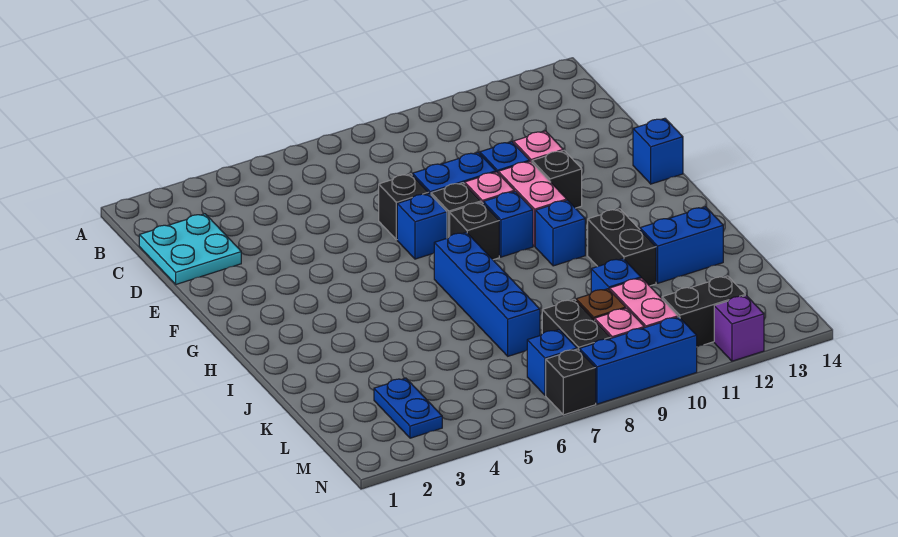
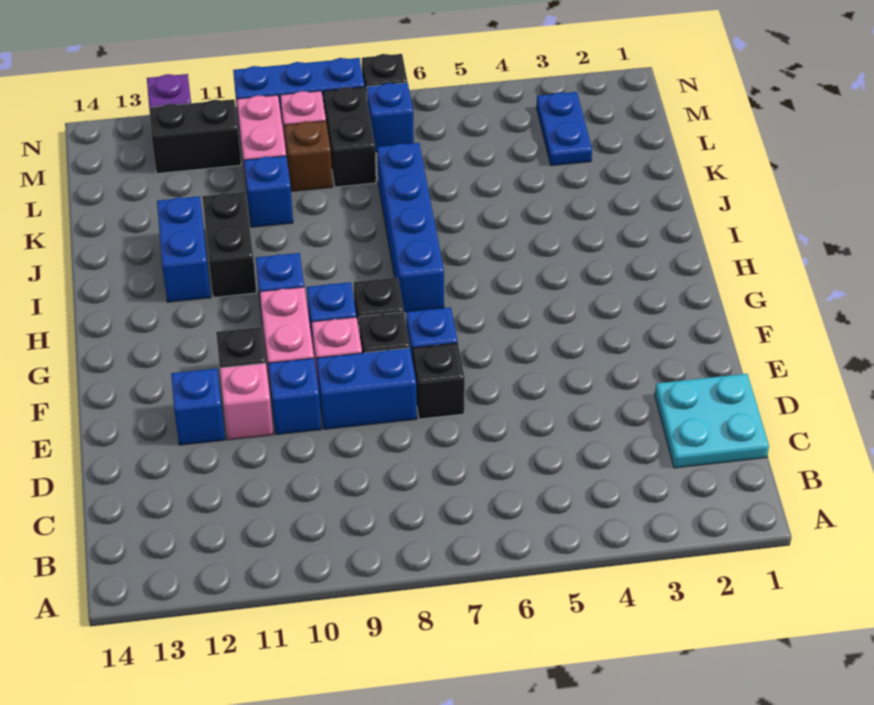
blue brick F14 level 1 -> blue brick E12 level 1
blue brick J12:J13 level 1 -> blue brick I12:J12 level 1

